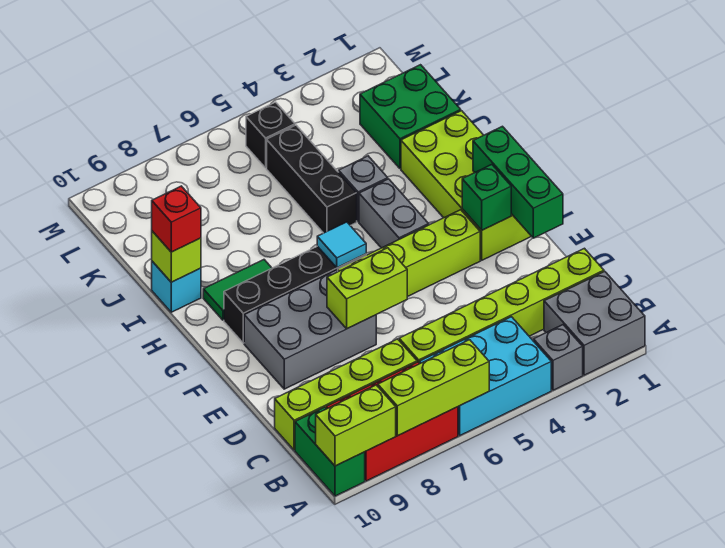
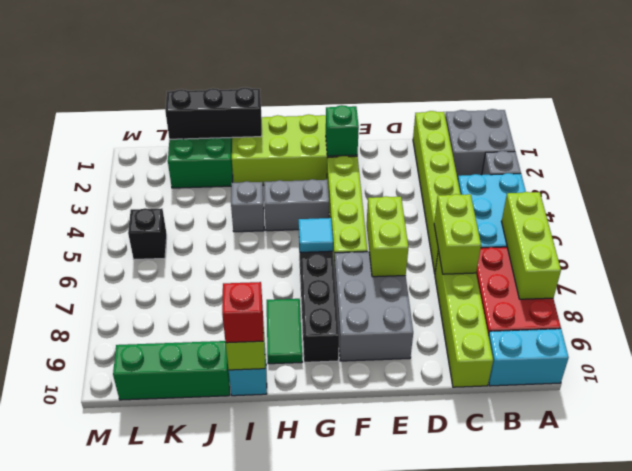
lime brick A9:A10 level 2 -> lime brick C6:C7 level 2
green brick A10:B10 level 1 -> cyan brick A10:B10 level 1
green brick E1:G1 level 2 -> green brick J10:L10 level 1
black brick I5:K5 level 1 -> black brick I1:K1 level 2

